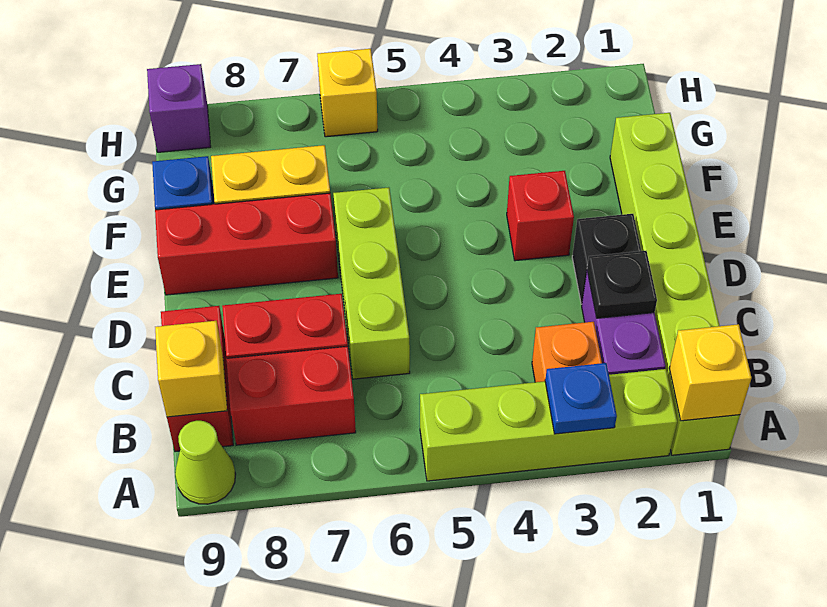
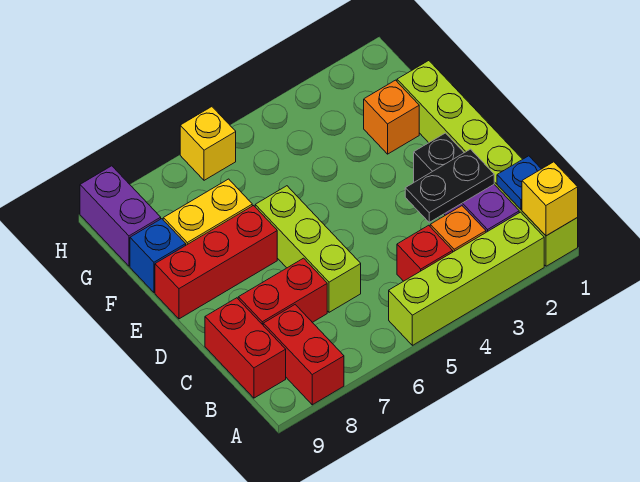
blue plate A3 level 2 -> blue plate B1 level 2
lime cone A9 level 1 -> none
red brick B7:B8 level 1 -> red brick A8:B8 level 1
yellow brick B9 level 2 -> none
black plate C2 level 2 -> black plate C2:C3 level 2
red brick E3 level 1 -> red brick B4 level 1
none -> orange brick F2 level 1
purple brick H9 level 1 -> purple brick G9:H9 level 1

